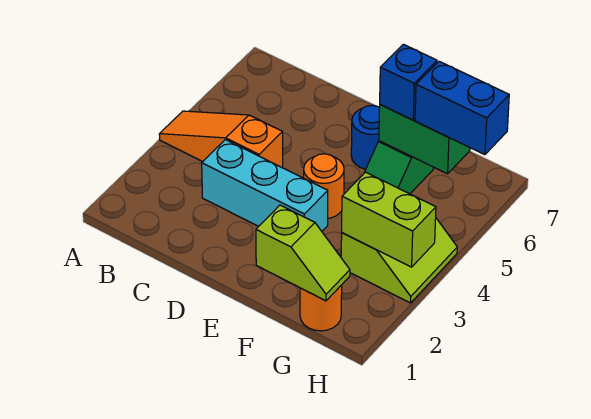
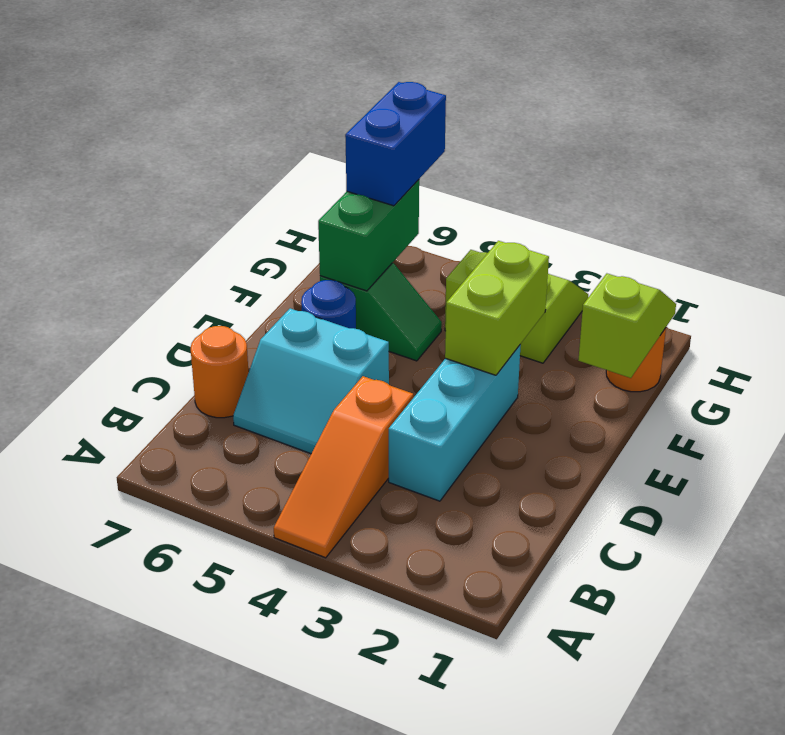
none -> cyan slope C5:D6 level 1 top D
orange round brick E4 level 1 -> orange round brick C7 level 1
blue brick F6 level 3 -> none
lime brick G3:H3 level 2 -> lime brick E3:F3 level 2

